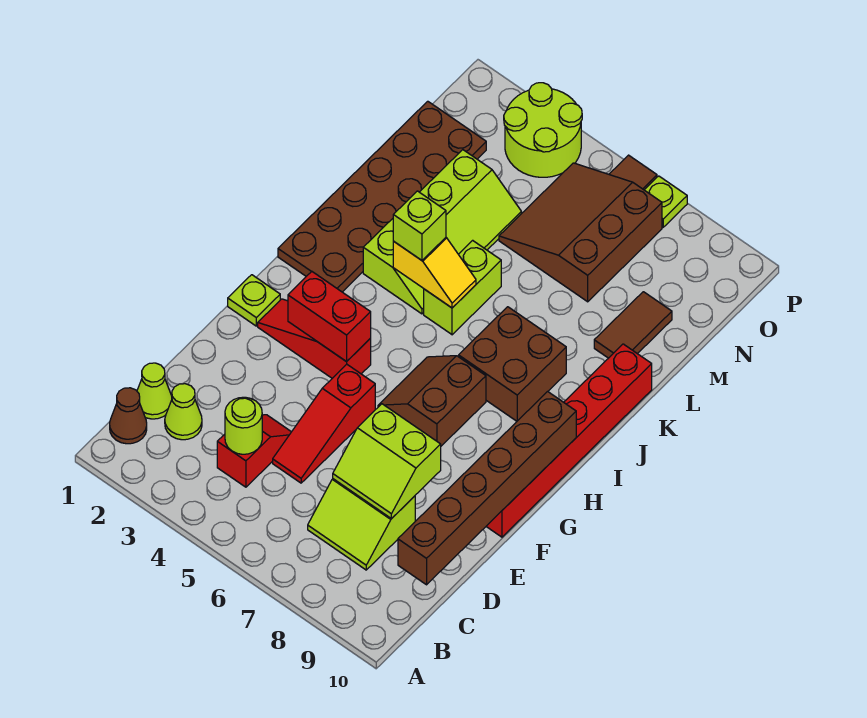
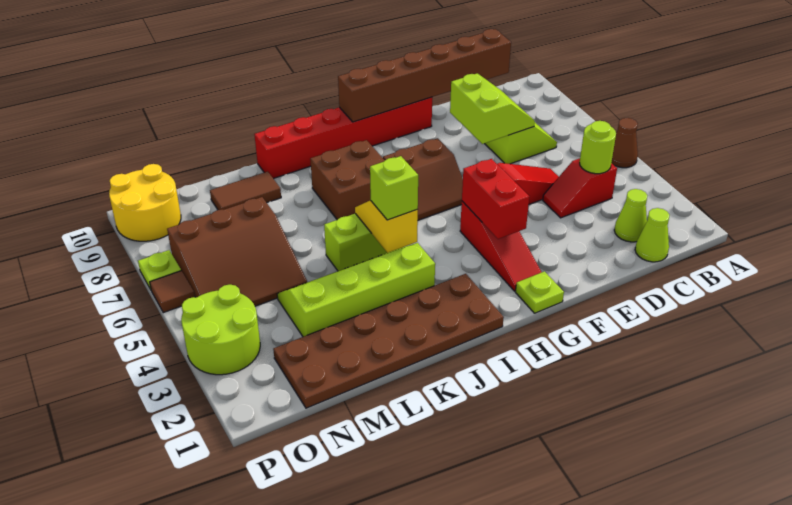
brown cone B1 level 1 -> brown cone A5 level 1
none -> yellow round brick O9:P10 level 1

